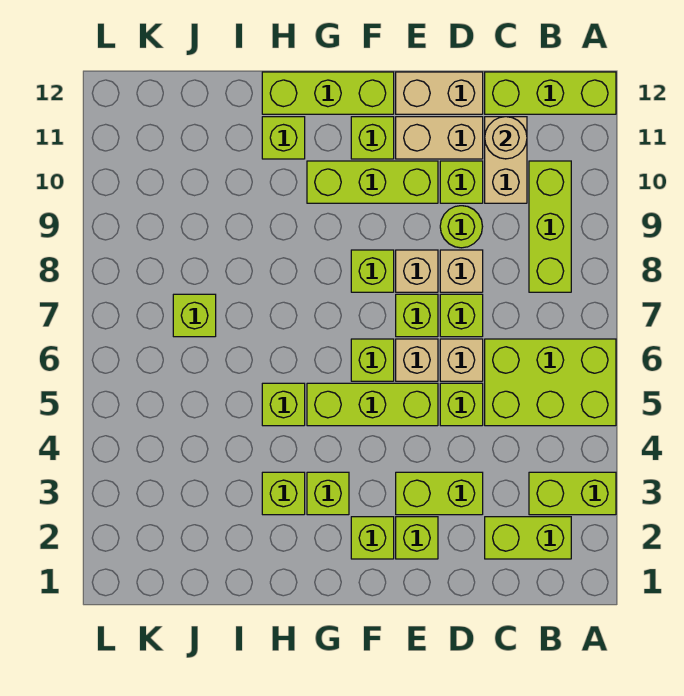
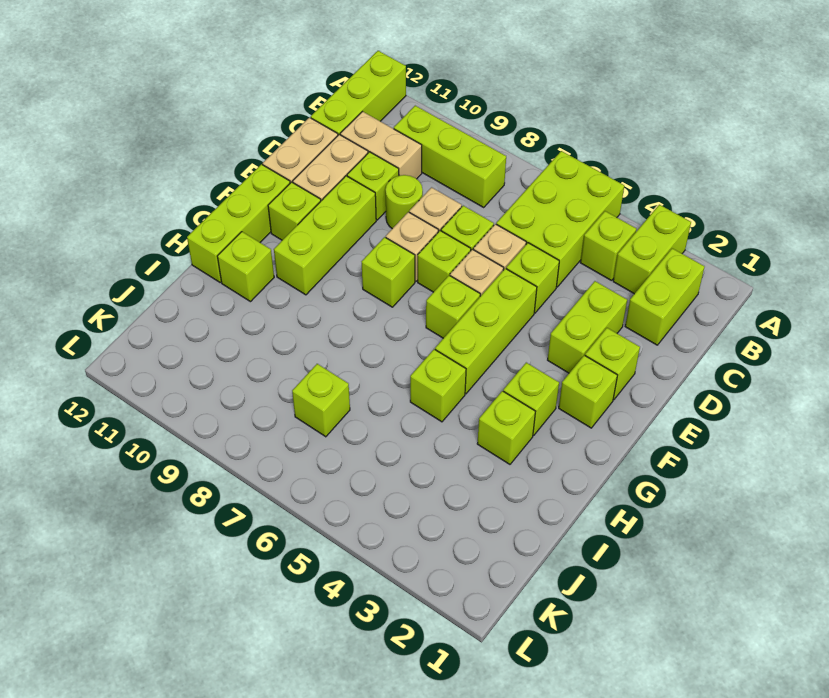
none -> lime brick B4 level 1
tan round brick C11 level 2 -> none

